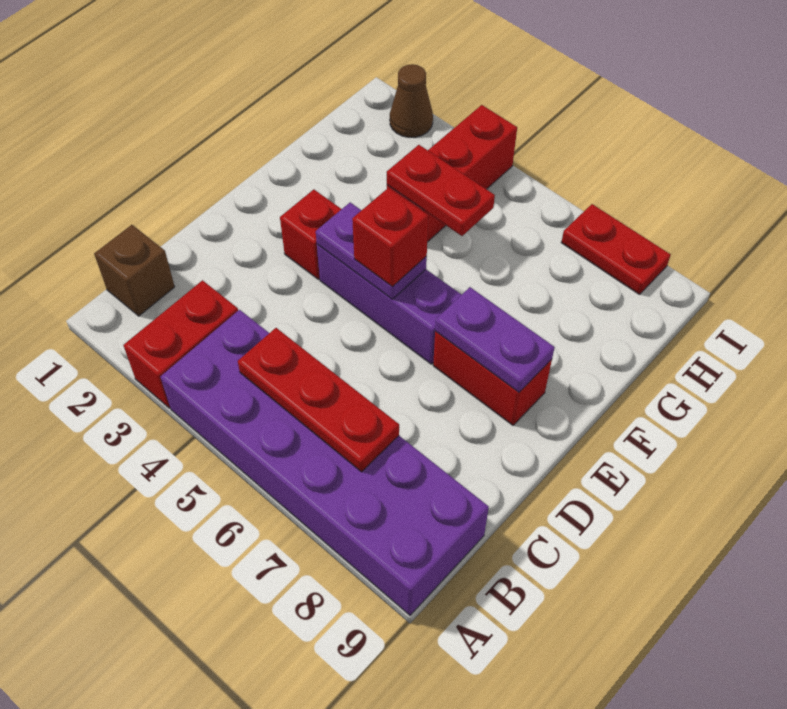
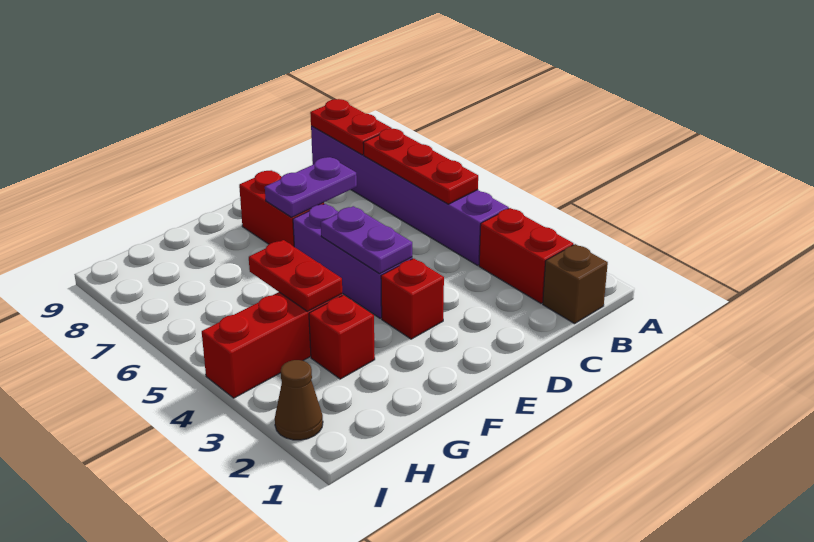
red brick A3:B3 level 1 -> red brick B2:B3 level 1
purple brick A4:B9 level 1 -> purple brick B4:B9 level 1
red brick E5 level 3 -> red brick G3 level 1
purple plate E7:E8 level 2 -> purple plate D7:E7 level 2
red plate I7:I8 level 1 -> red plate B8:B9 level 2

